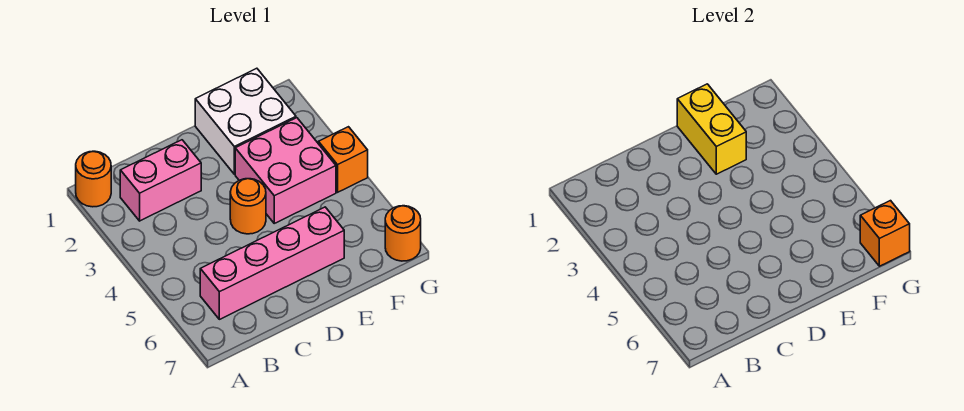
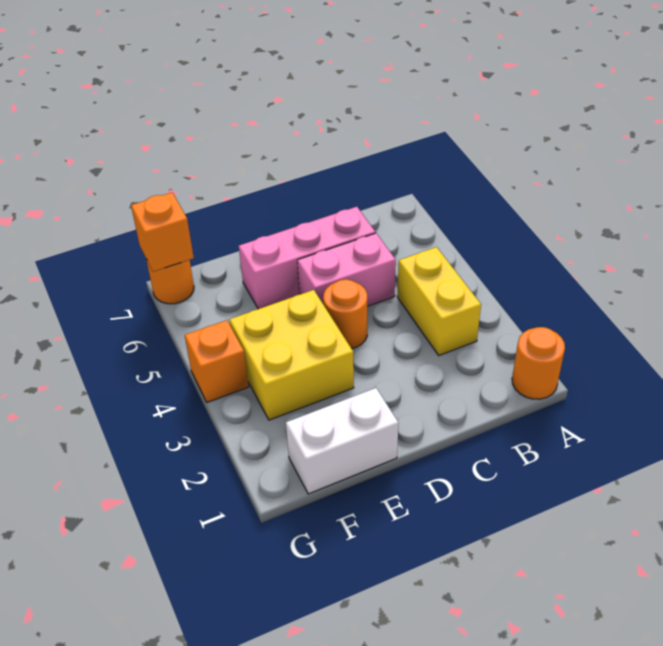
pink brick B2:C2 level 1 -> pink brick C5:D5 level 1
pink brick B6:E6 level 1 -> pink brick C6:E6 level 1
white brick E1:F2 level 1 -> white brick E1:F1 level 1
yellow brick E1:E2 level 2 -> yellow brick B3:B4 level 1
pink brick E3:F4 level 1 -> yellow brick E3:F4 level 1

